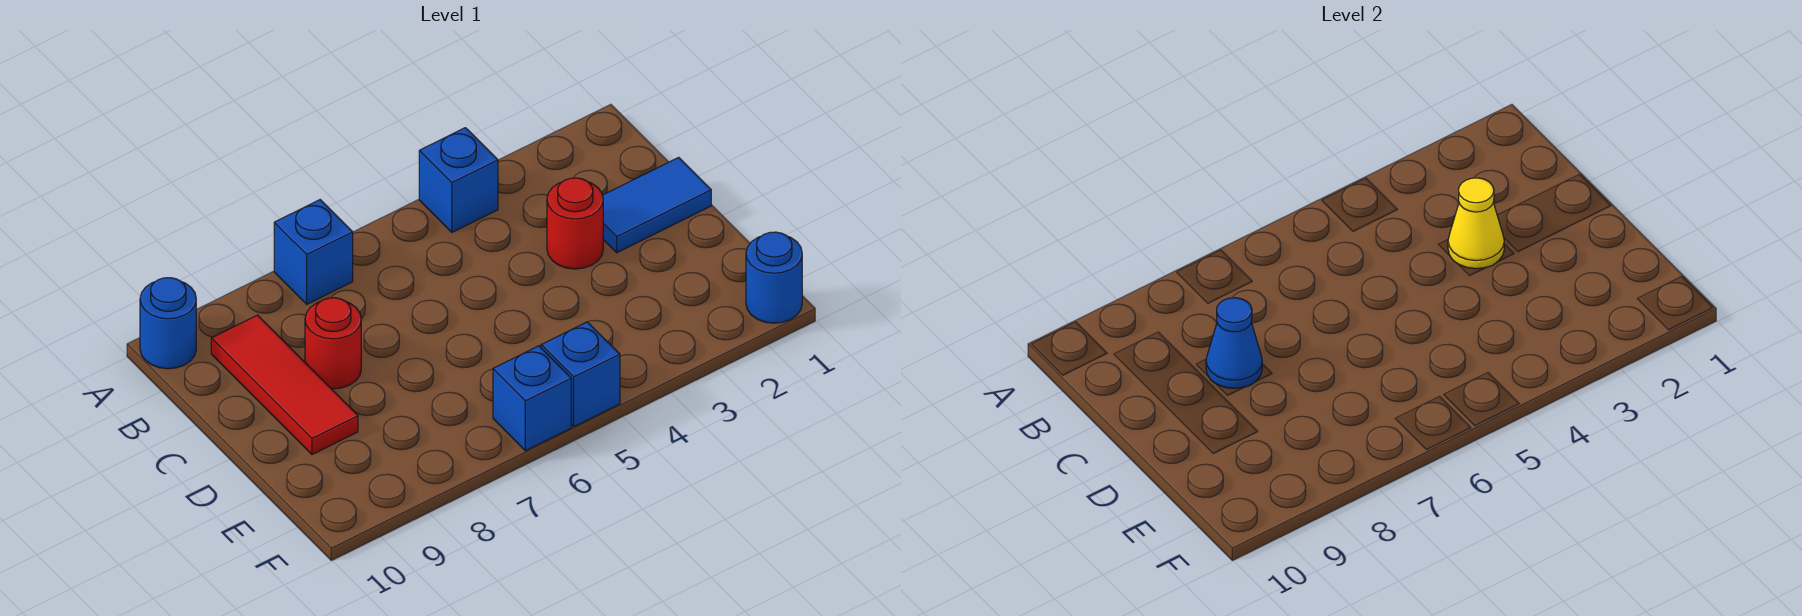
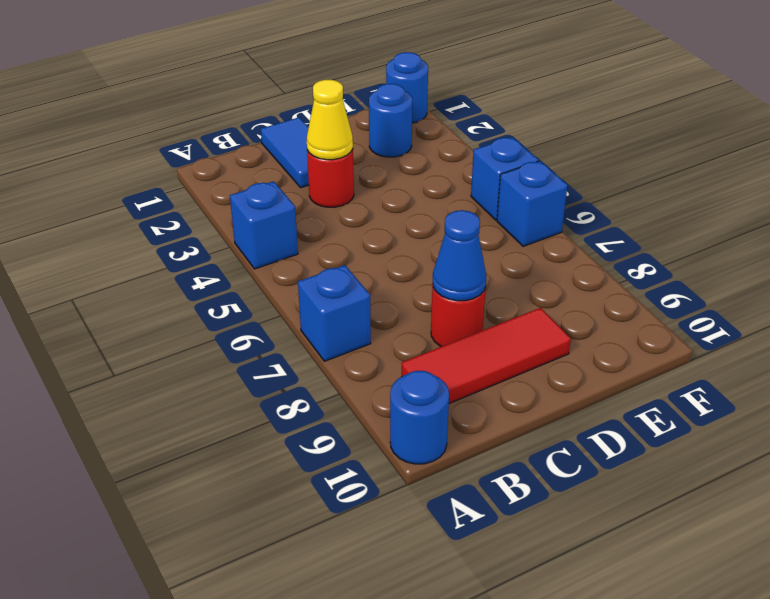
none -> blue round brick E2 level 1

